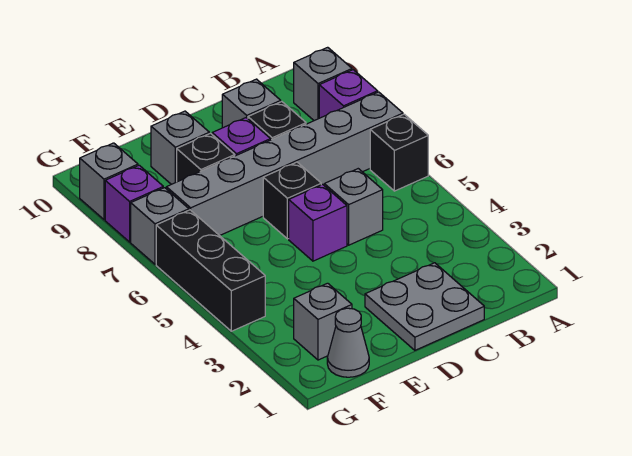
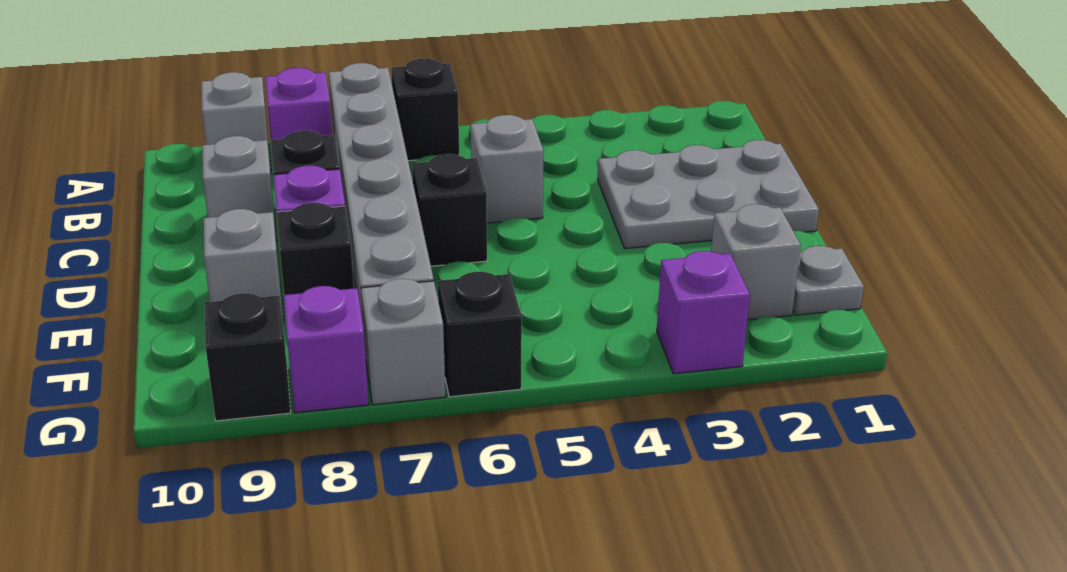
grey plate C1:D2 level 1 -> grey plate C1:D3 level 1
purple brick D5 level 1 -> purple brick G3 level 1
grey cone F1 level 1 -> grey plate F1 level 1
black brick G4:G6 level 1 -> black brick G6 level 1
grey brick G9 level 1 -> black brick G9 level 1

